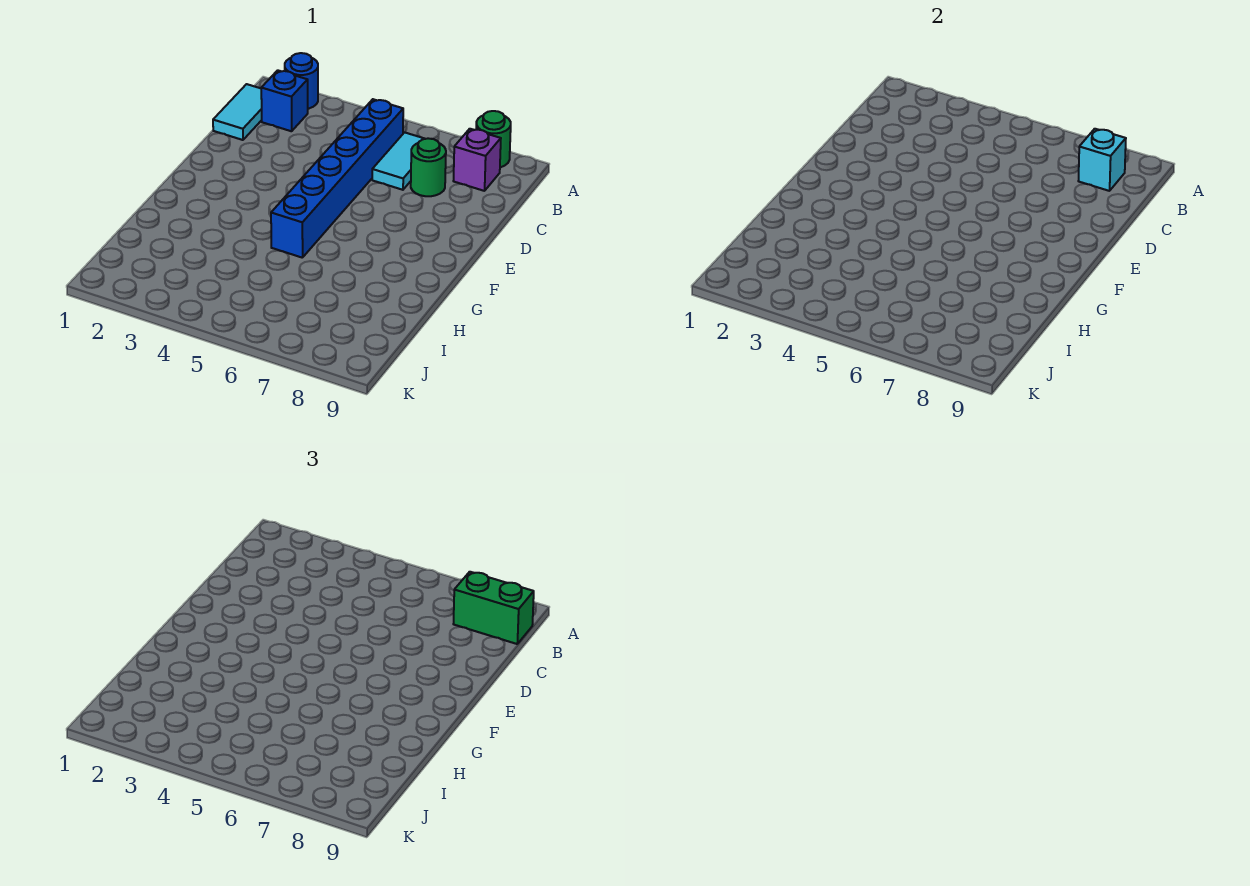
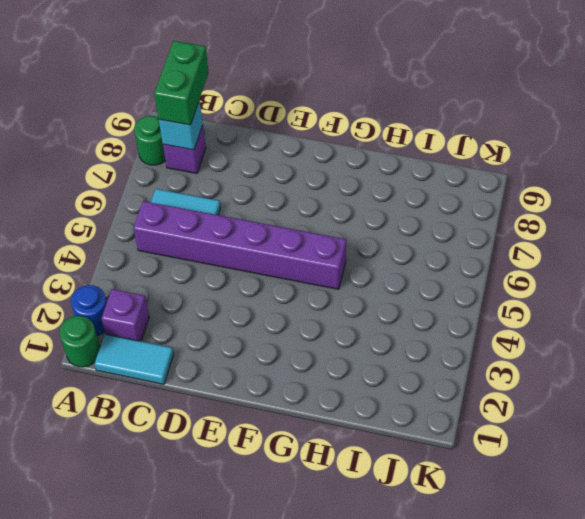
blue brick B2 level 1 -> purple brick B2 level 1
blue brick B5:G5 level 1 -> purple brick B5:G5 level 1
green round brick C7 level 1 -> green round brick A1 level 1

